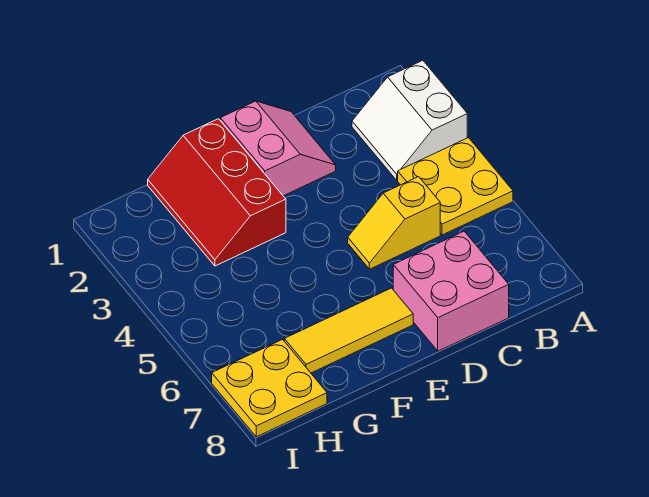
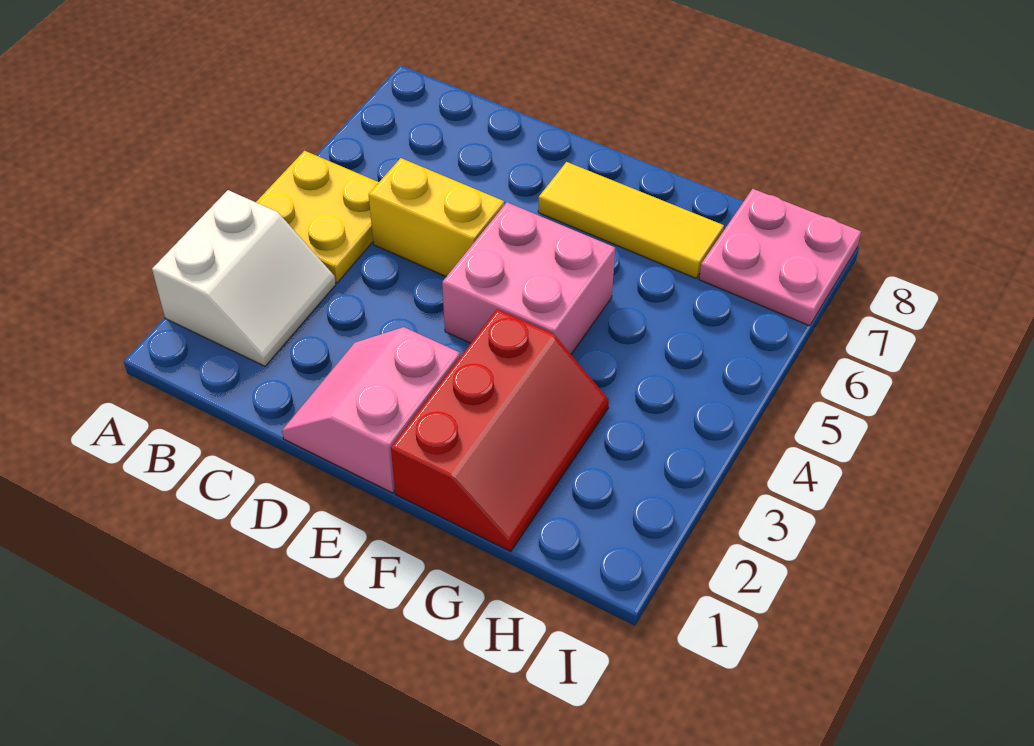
yellow slope C5:D5 level 1 top C -> yellow brick C5:D5 level 1
pink brick C7:D8 level 1 -> pink brick E4:F5 level 1
yellow plate H7:I8 level 1 -> pink plate H7:I8 level 1

